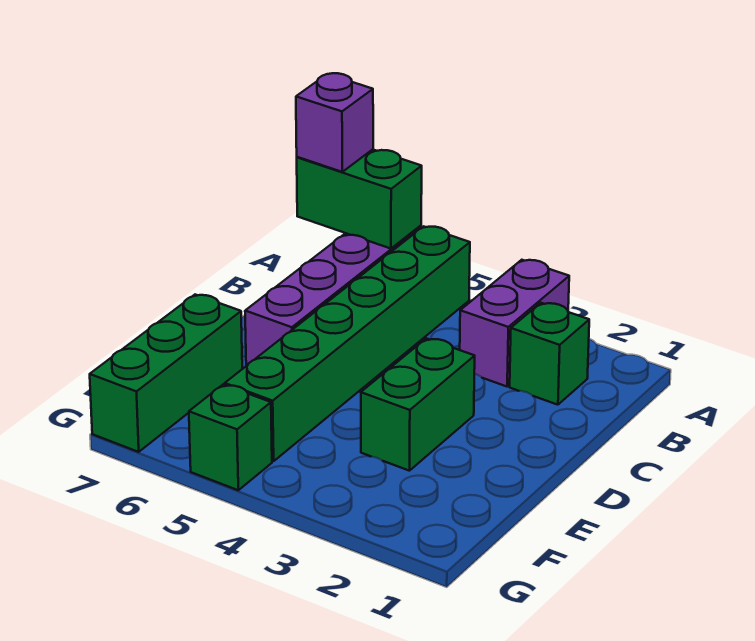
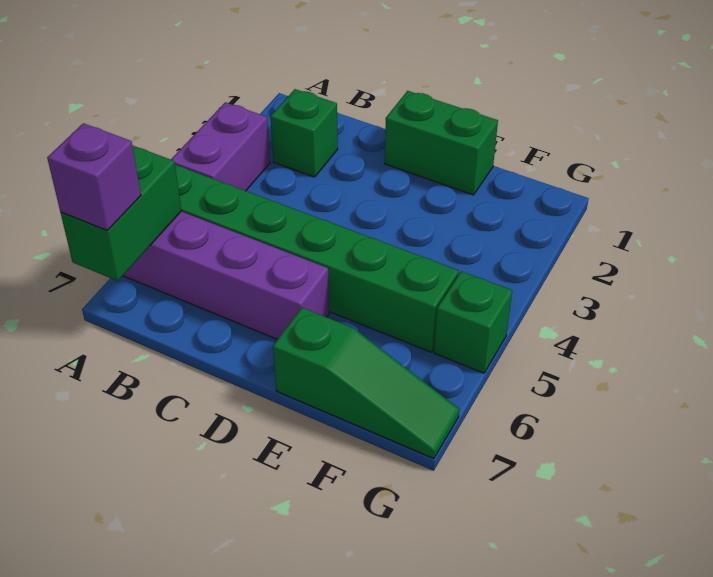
purple brick A3:B3 level 1 -> purple brick A3:A4 level 1
green brick D3:E3 level 1 -> green brick D1:E1 level 1
green brick E7:G7 level 1 -> green slope E7:G7 level 1 top E

